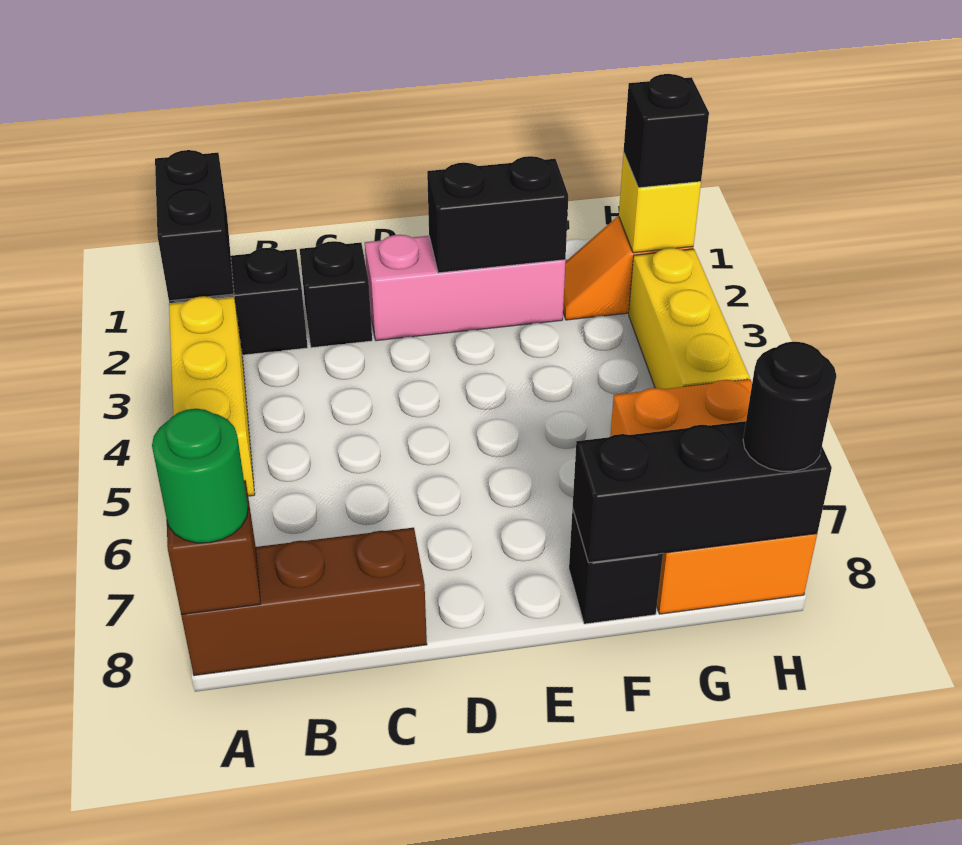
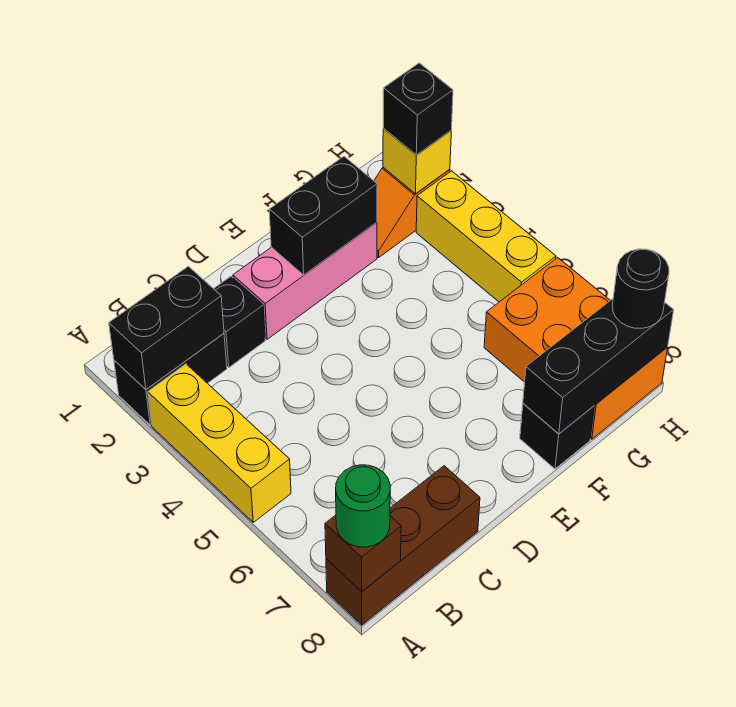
black brick A1:A2 level 2 -> black brick A2:B2 level 2

